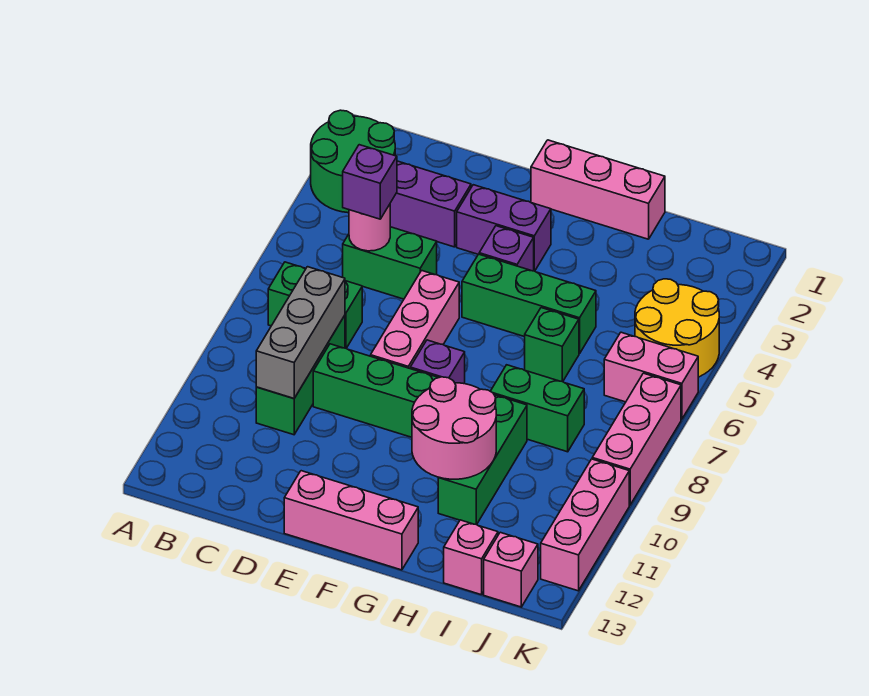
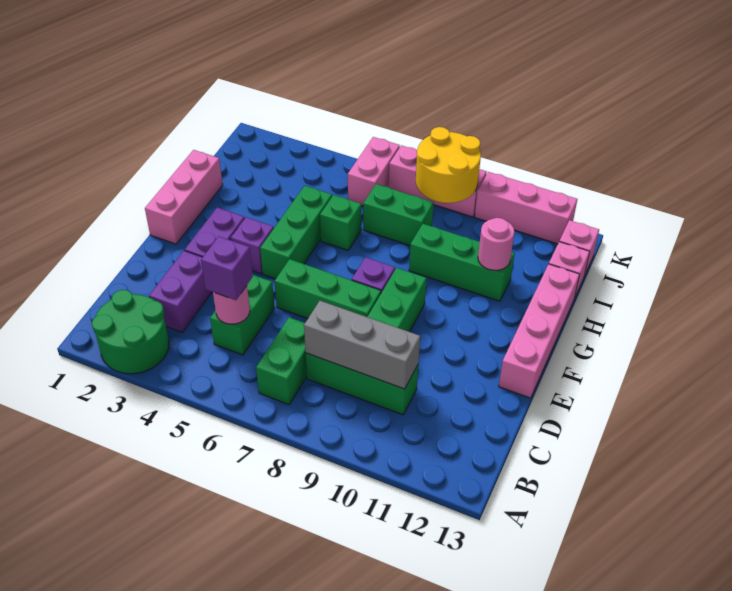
pink brick E6:E8 level 1 -> green brick E6:E8 level 1
pink brick E13:G13 level 1 -> pink brick E13:H13 level 1
pink round brick G10:H11 level 2 -> pink round brick H11 level 2
green brick H8:I8 level 1 -> green brick I7:I8 level 1
yellow round brick J4:K5 level 1 -> yellow round brick J8:K9 level 2

